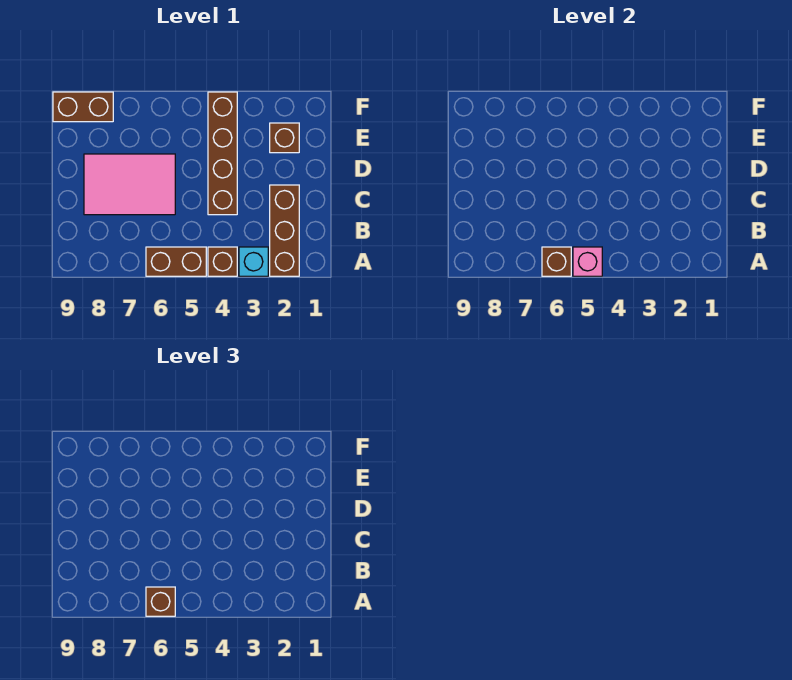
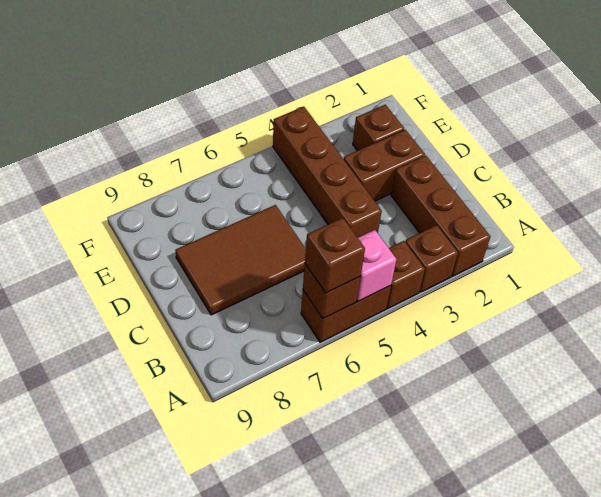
cyan brick A3 level 1 -> brown brick A3 level 1
pink tile C6:D8 level 1 -> brown tile C6:D8 level 1
brown brick F8:F9 level 1 -> brown brick D2:D3 level 1

